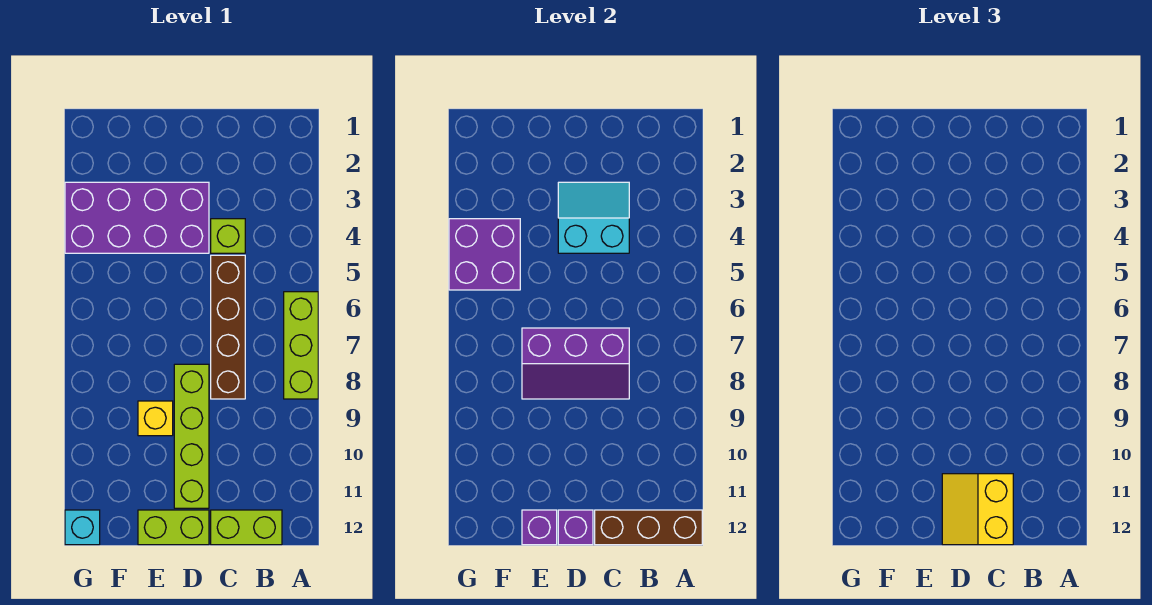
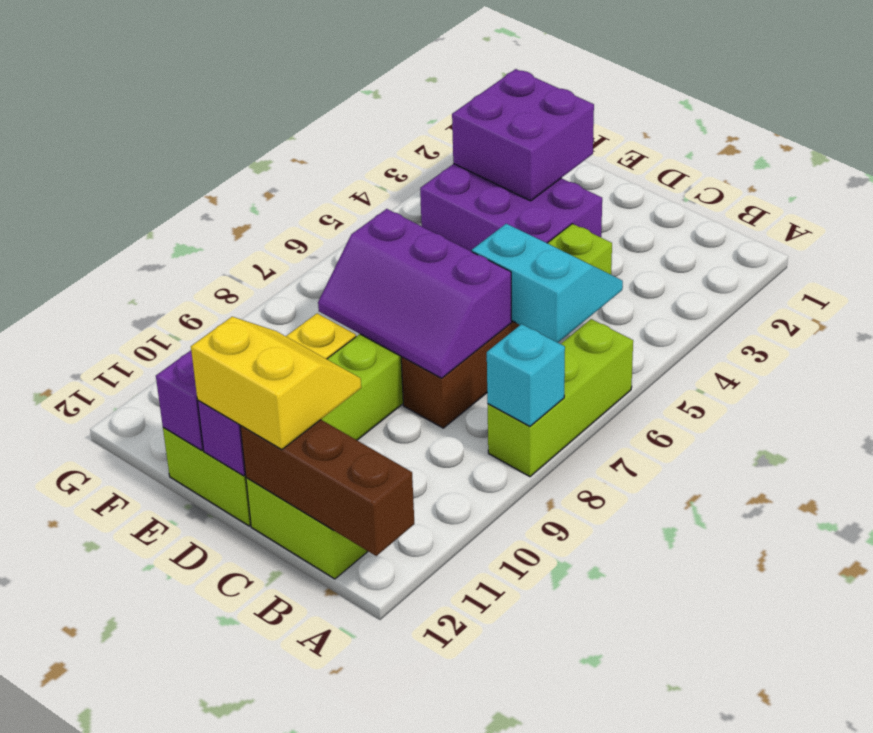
cyan slope C3:D4 level 2 top 4 -> cyan slope B5:C6 level 2 top 6
yellow slope C11:D12 level 3 top C -> yellow slope C11:D12 level 3 top 12
purple brick D3:G4 level 1 -> purple brick D3:F4 level 1
purple brick F4:G5 level 2 -> purple brick E2:F3 level 2
cyan brick G12 level 1 -> cyan brick A8 level 2

